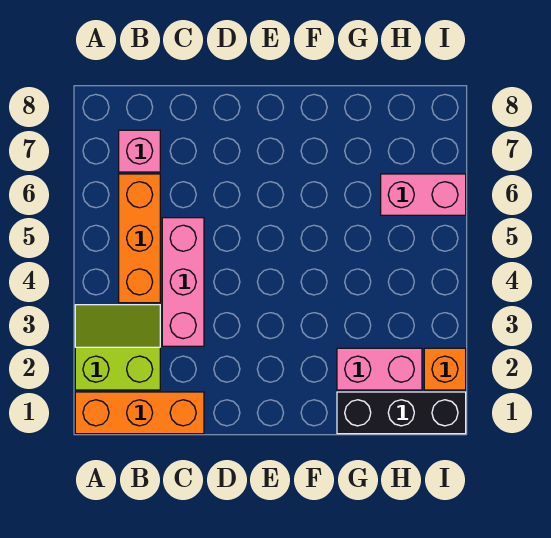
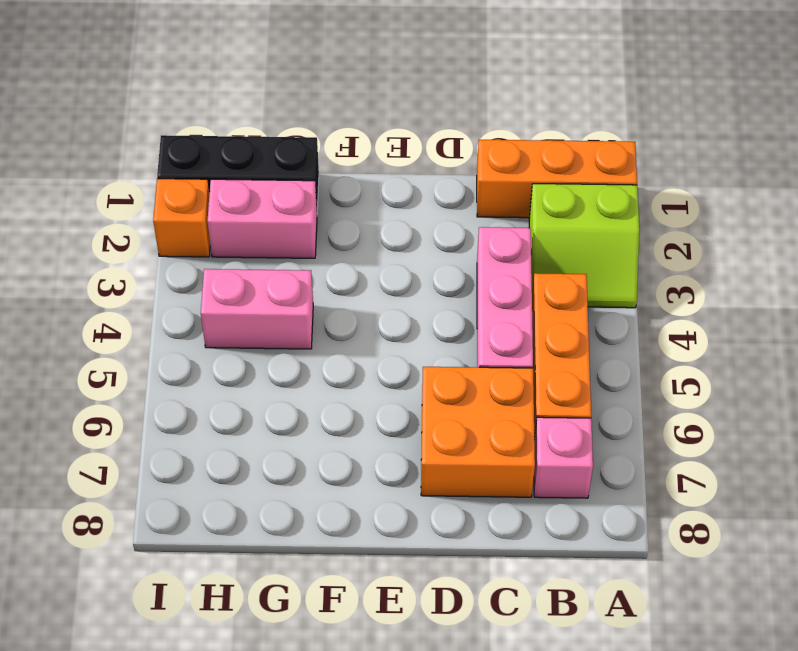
none -> orange brick C6:D7 level 1
pink brick H6:I6 level 1 -> pink brick G4:H4 level 1

